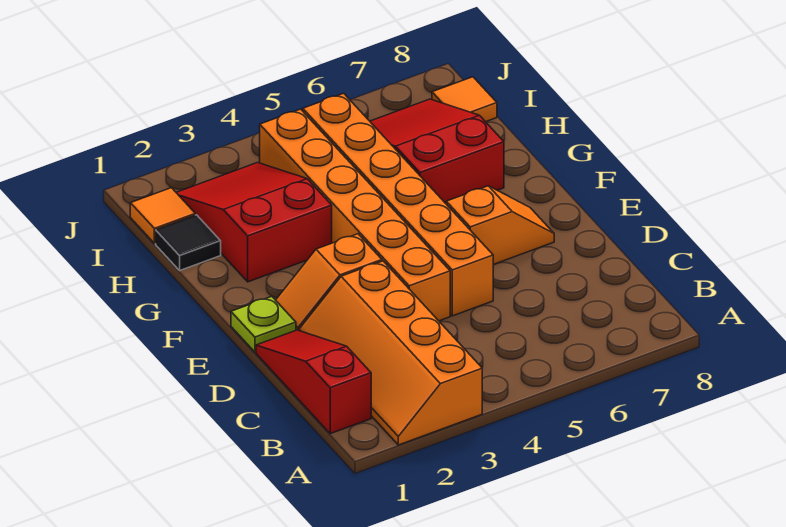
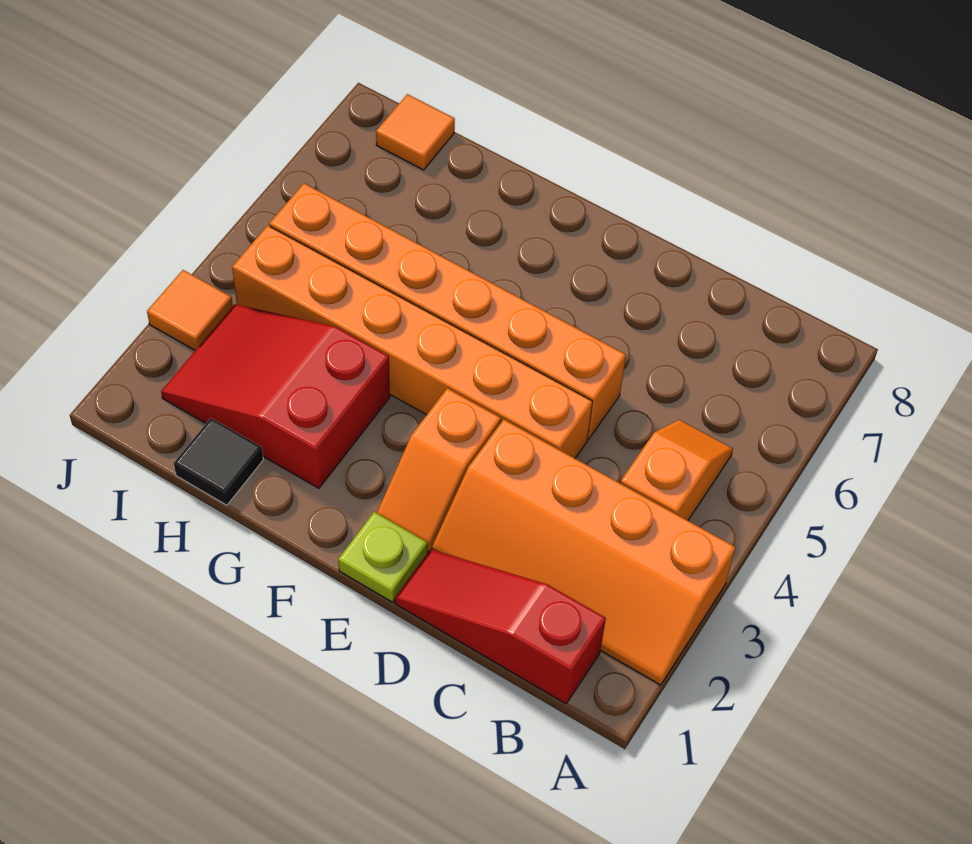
orange slope E6:E7 level 1 top 6 -> orange slope B4:B5 level 1 top 4
red slope G6:I7 level 1 top G -> none
orange tile I1 level 1 -> orange tile J3 level 1

